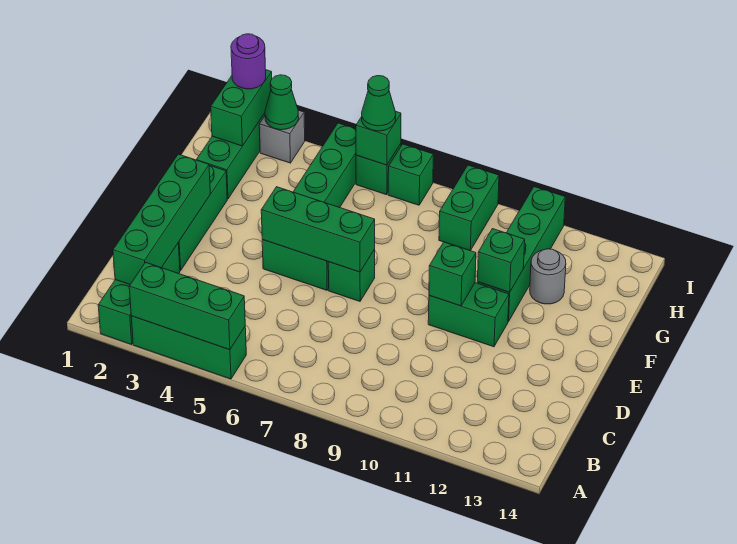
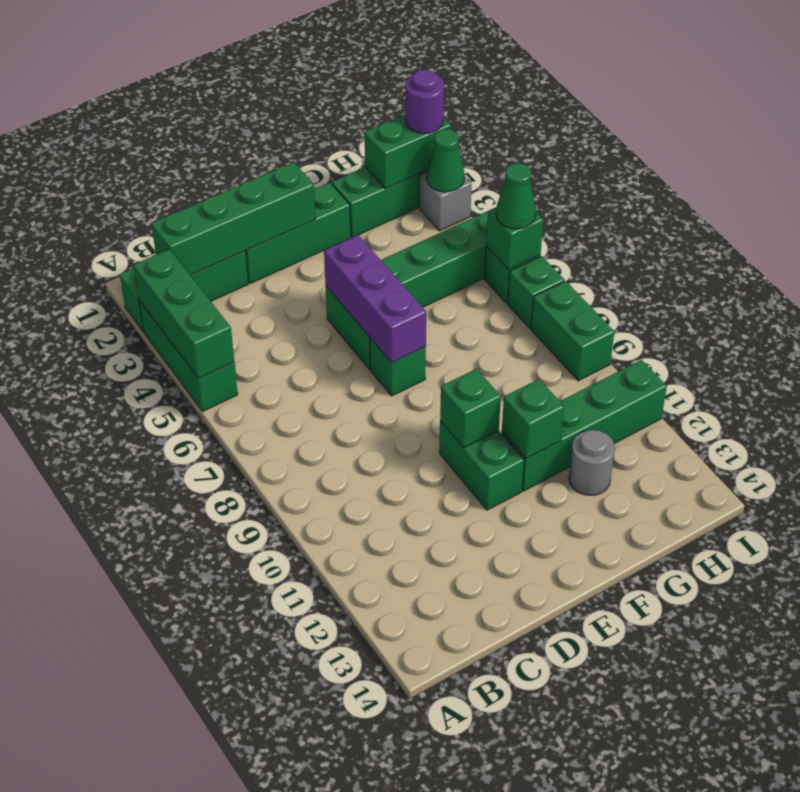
green brick E5:E7 level 2 -> purple brick E5:E7 level 2
green brick H9:I9 level 1 -> green brick I8:I9 level 1

